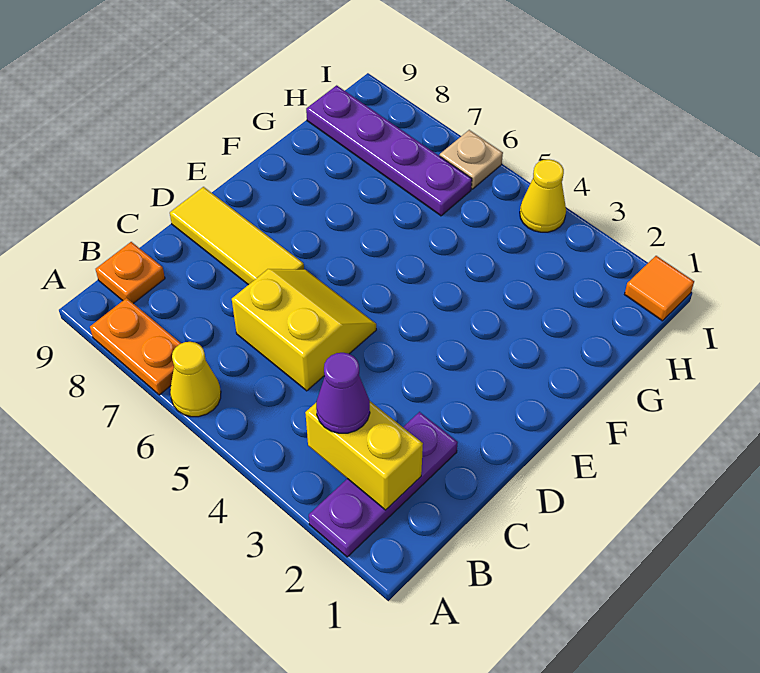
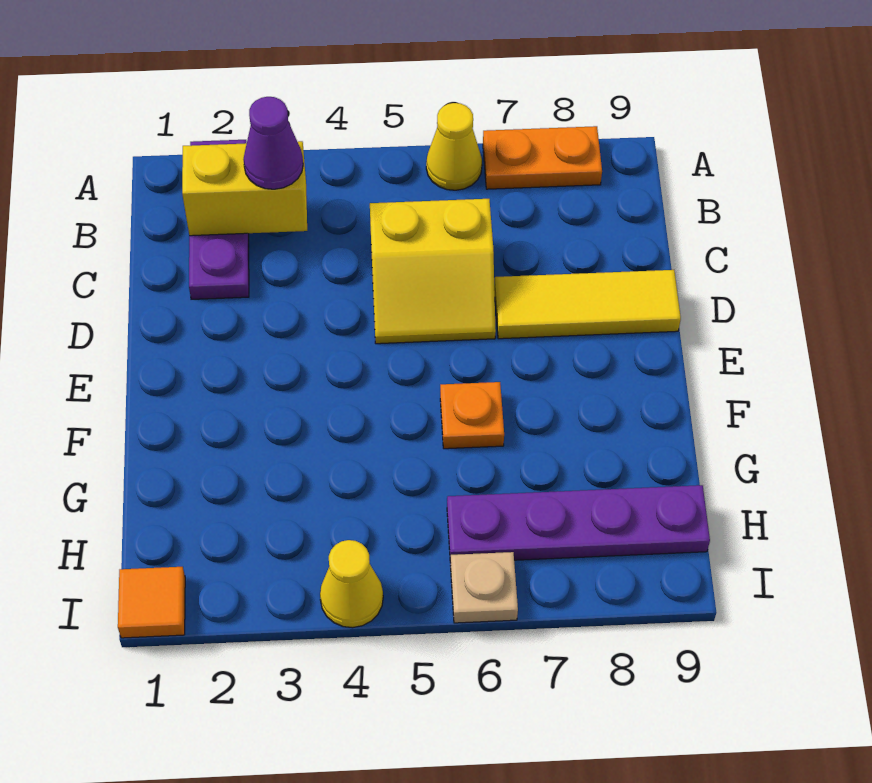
orange plate B9 level 1 -> orange plate F6 level 1

